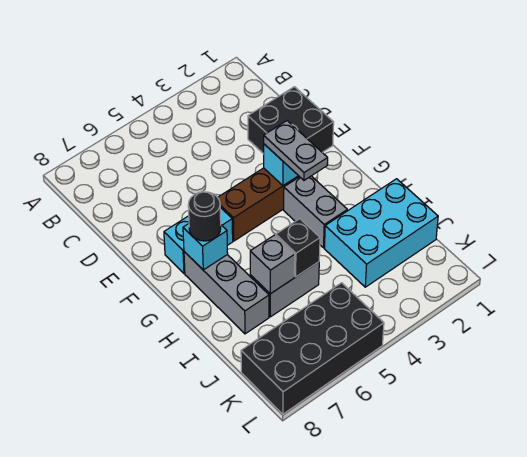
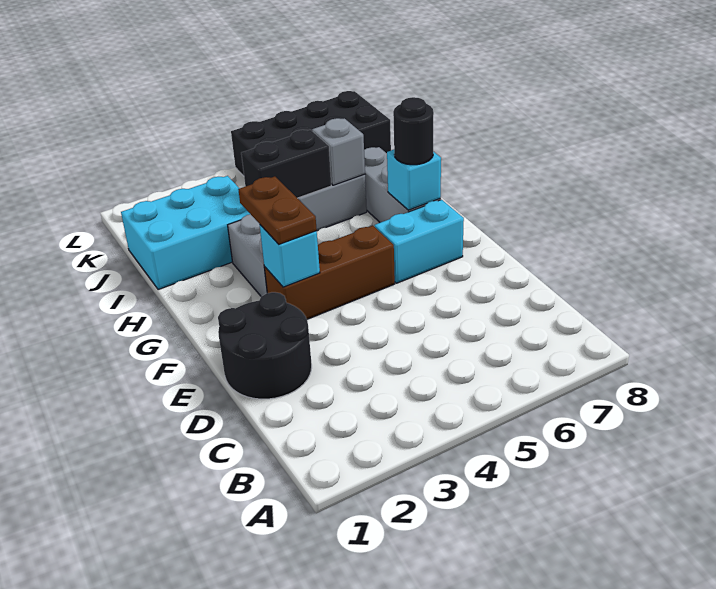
black brick D1:E2 level 1 -> black round brick D1:E2 level 1
grey plate F3:G3 level 3 -> brown plate F3:G3 level 3
black brick I5 level 2 -> black brick I4:I5 level 2

